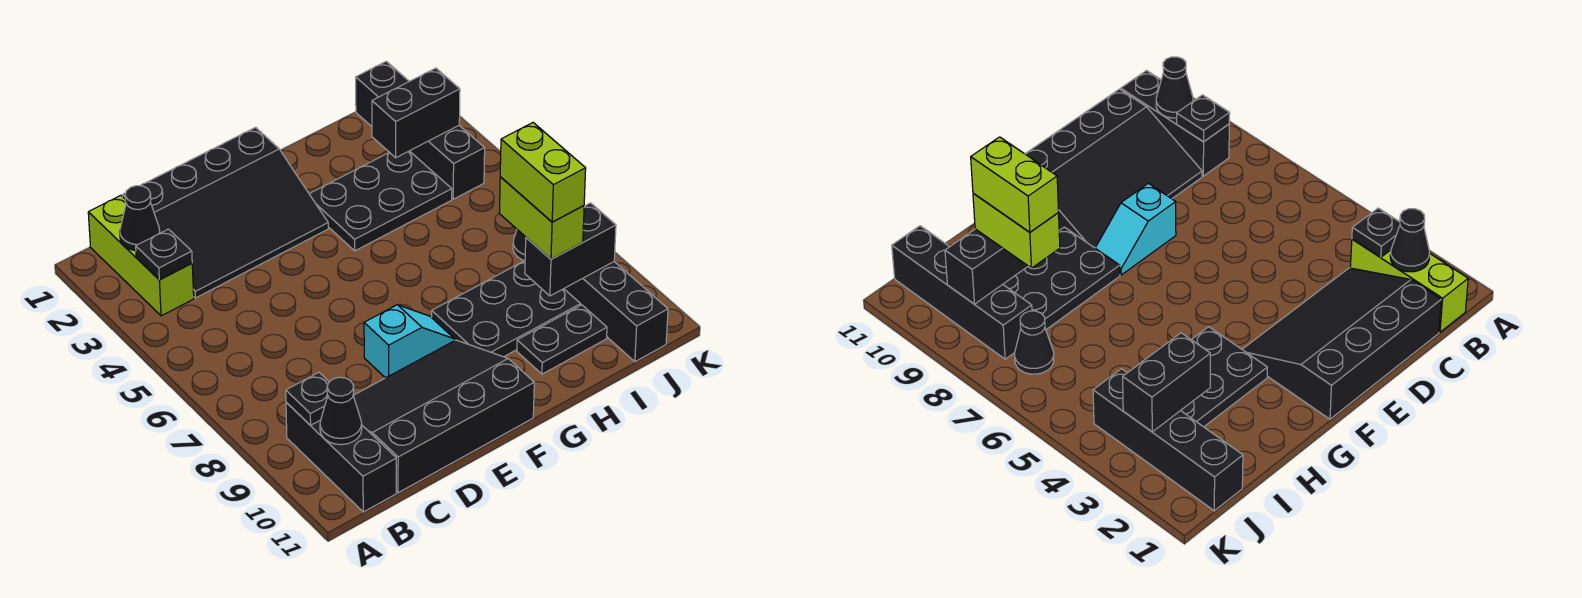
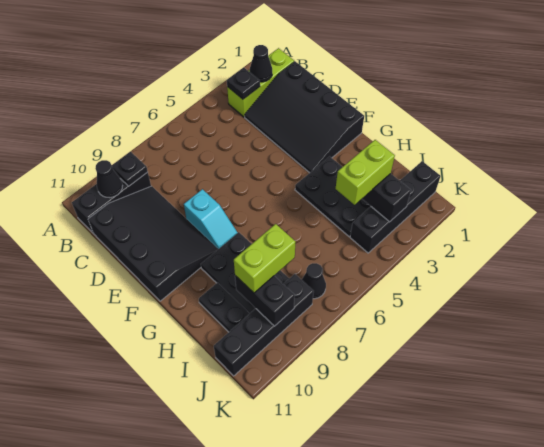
lime brick I8:I9 level 4 -> lime brick I3:I4 level 3

